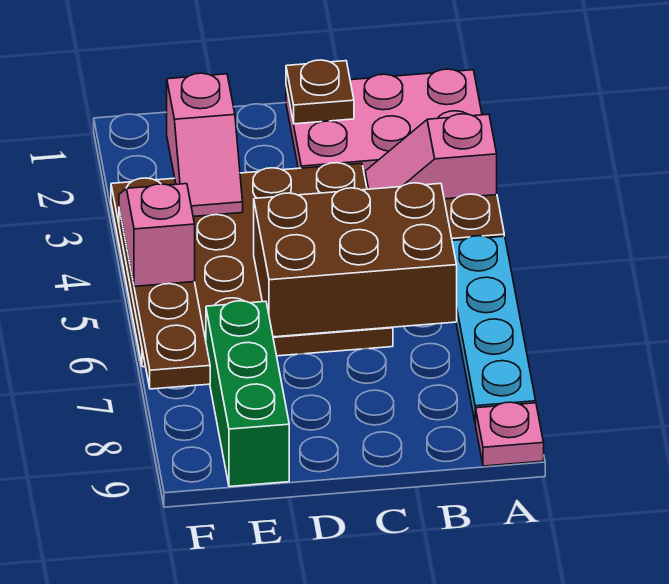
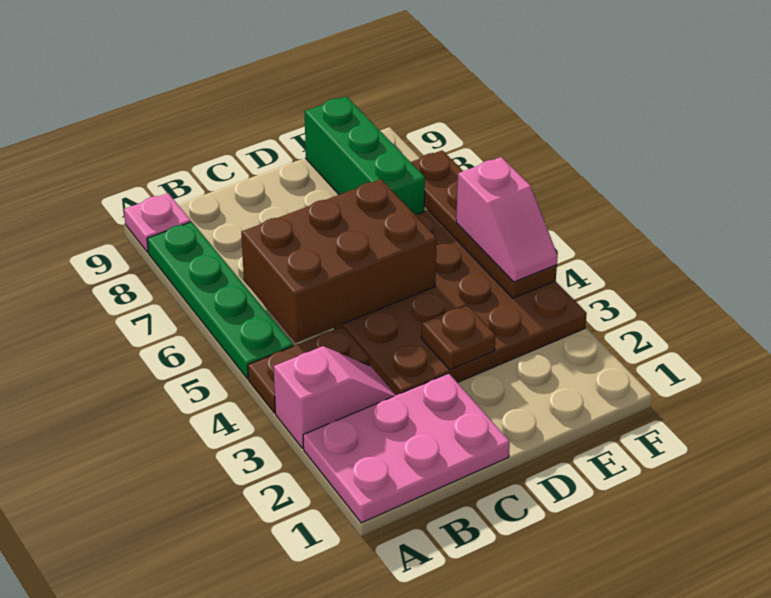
cyan plate A5:A8 level 1 -> green plate A5:A8 level 1
brown plate C1 level 2 -> brown plate D3 level 2
pink slope E2:E3 level 2 top 2 -> none

